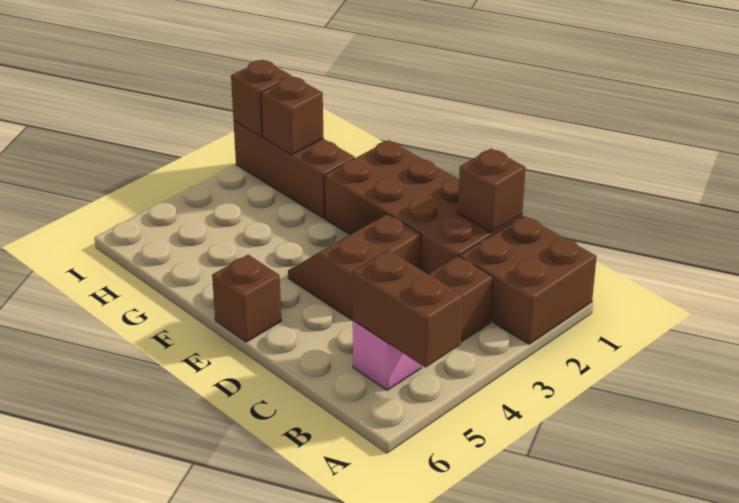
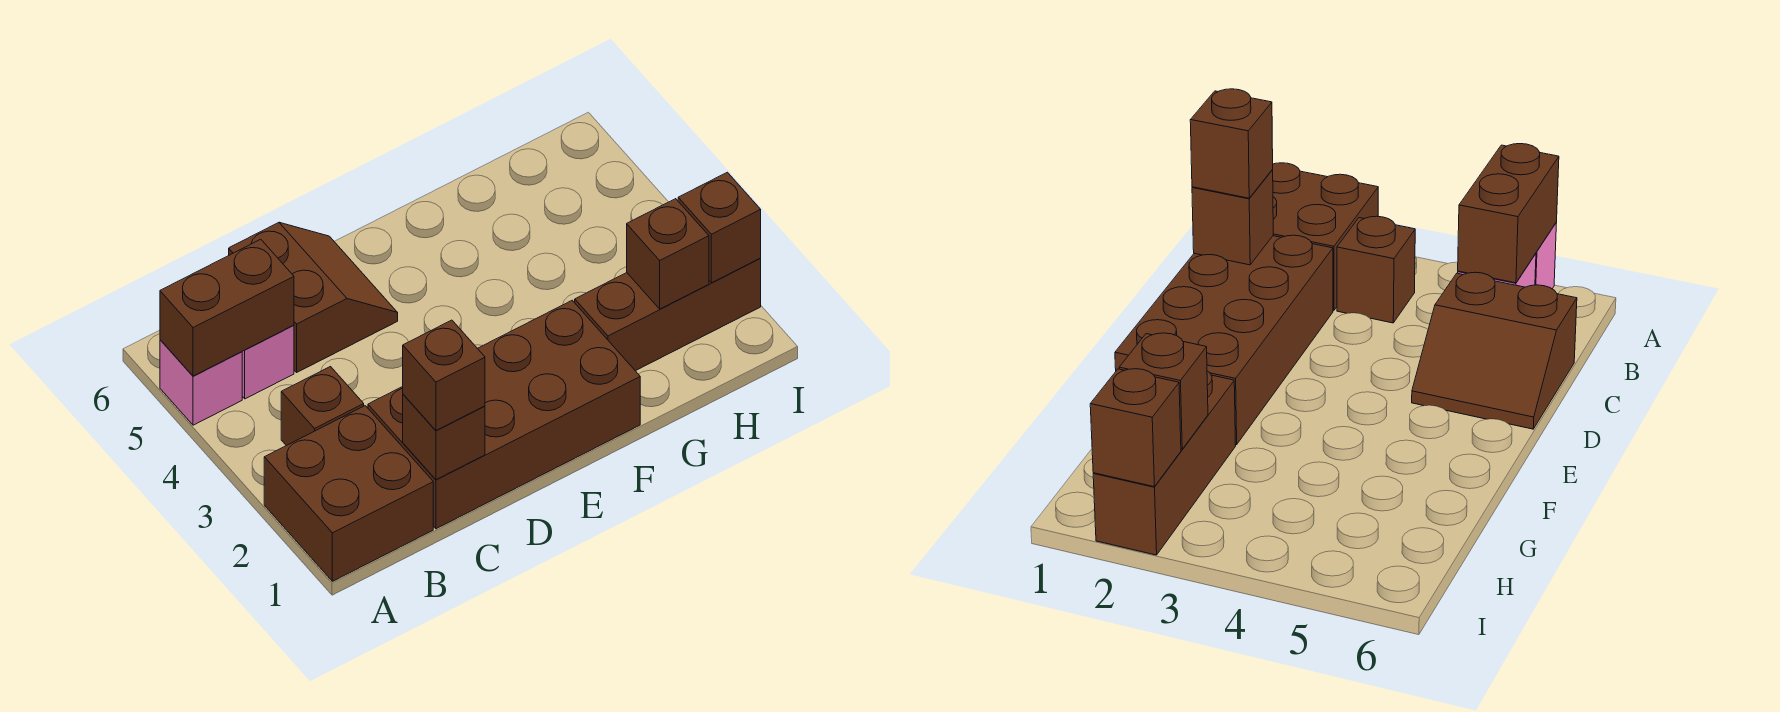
none -> pink brick A5 level 1
brown slope D3:E4 level 1 top D -> brown slope C5:D6 level 1 top C
brown brick E6 level 1 -> brown brick C1 level 3

